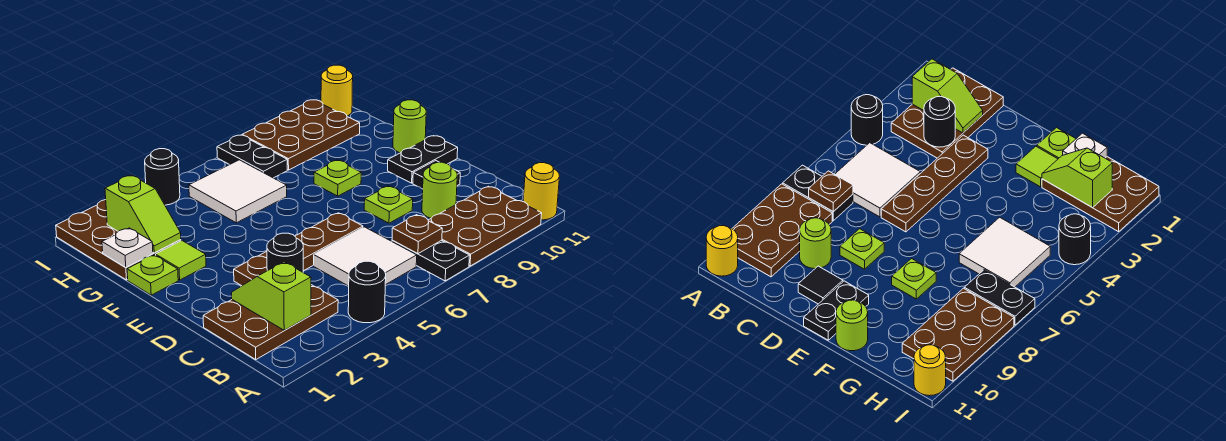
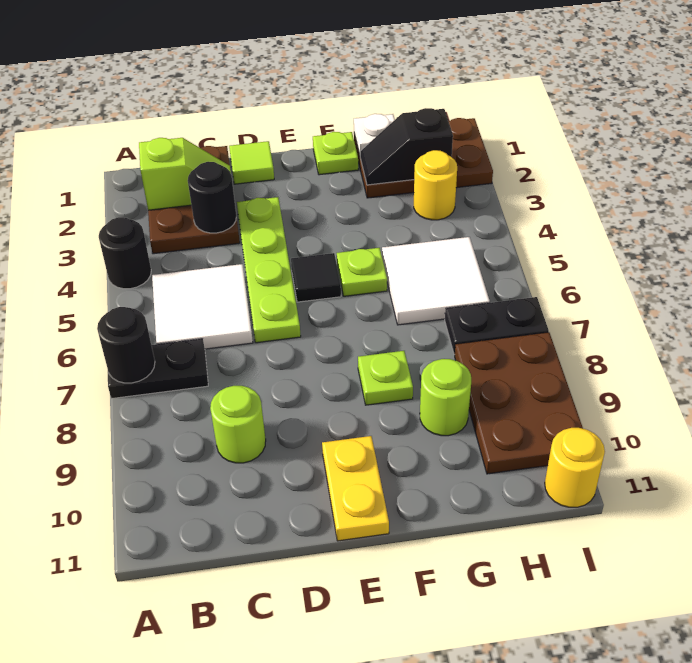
brown plate A8:B10 level 1 -> none
yellow round brick A11 level 1 -> yellow round brick H3 level 1
brown plate B7 level 2 -> none
brown plate D3:D6 level 1 -> lime plate D3:D6 level 1
lime plate D8 level 1 -> lime plate F5 level 1
black tile D10 level 1 -> black tile E5 level 1
black plate E10:E11 level 1 -> yellow plate E10:E11 level 1
lime tile F2 level 1 -> lime tile D1 level 1
lime round brick F11 level 1 -> lime round brick G9 level 1
lime slope G2:H2 level 2 top H -> black slope G2:H2 level 2 top H
black round brick I4 level 1 -> black round brick A7 level 2

